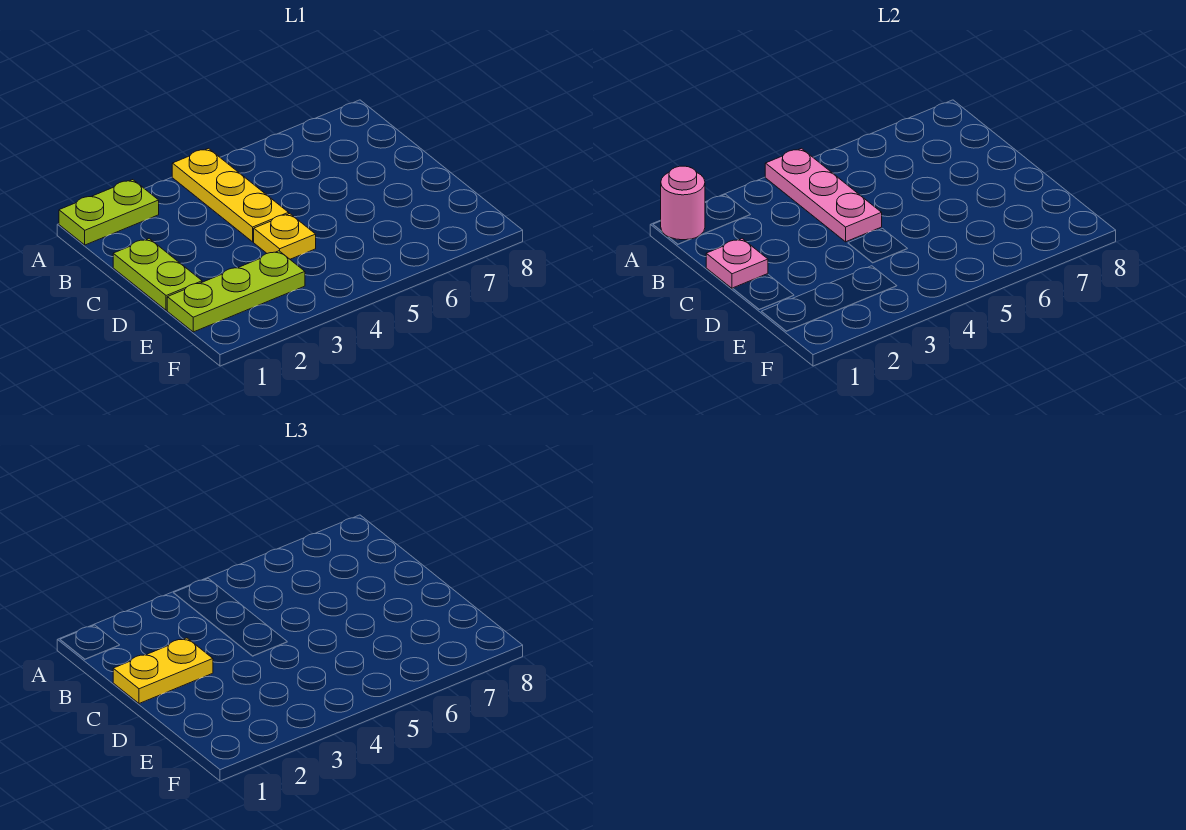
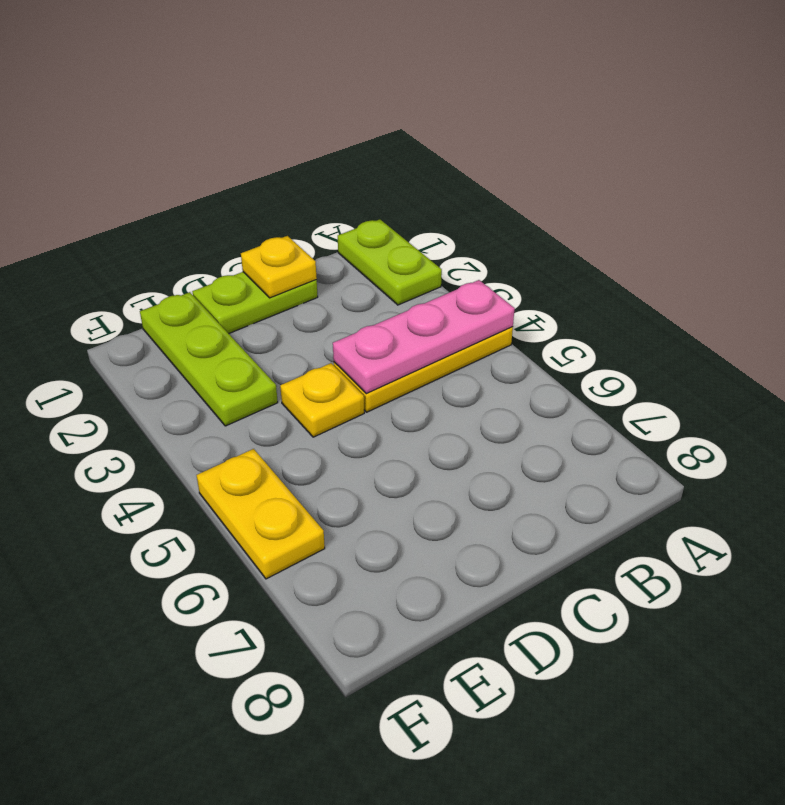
pink round brick A1 level 2 -> none
pink plate C1 level 2 -> yellow plate C1 level 2
yellow plate C1:C2 level 3 -> yellow plate F5:F6 level 1

